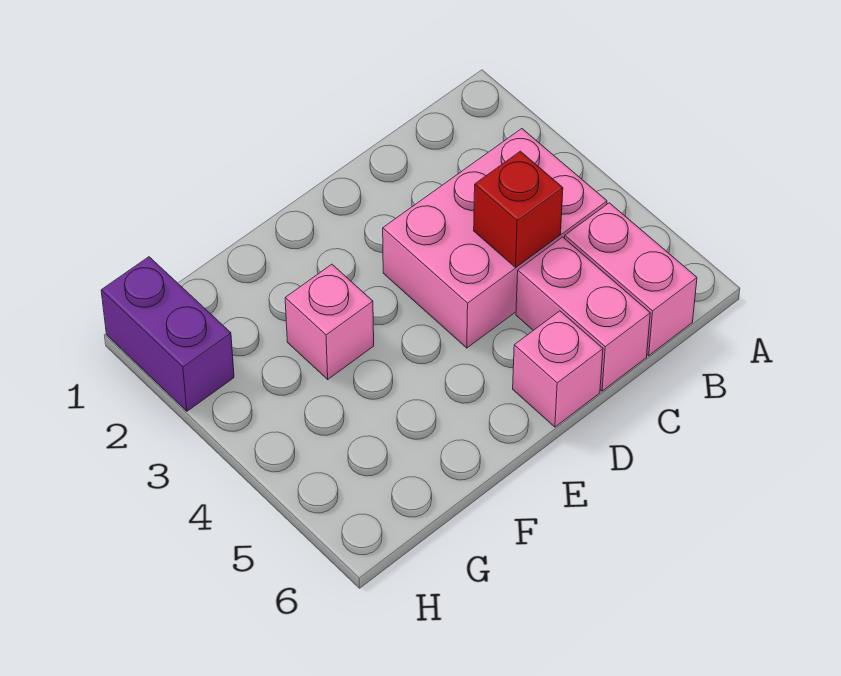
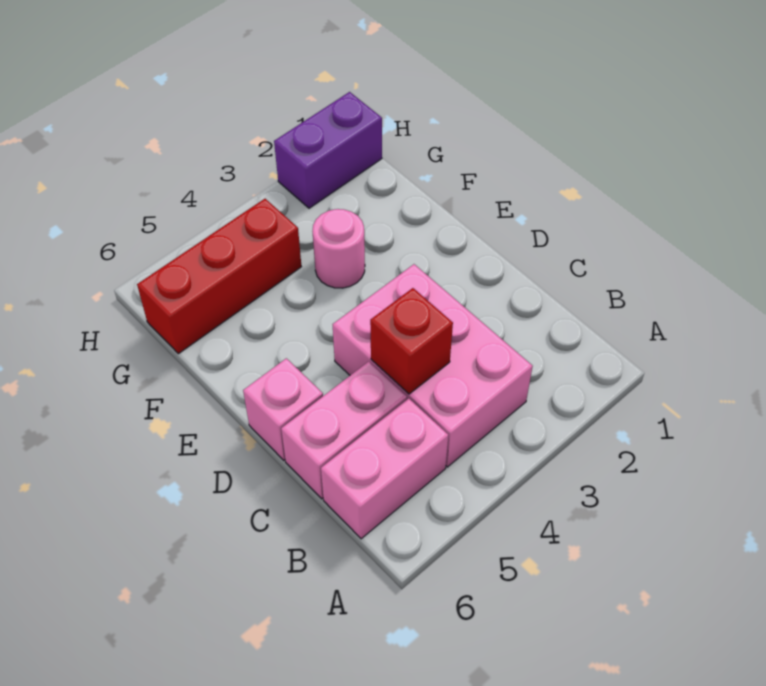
pink brick F3 level 1 -> pink round brick F3 level 1
none -> red brick G4:G6 level 1

